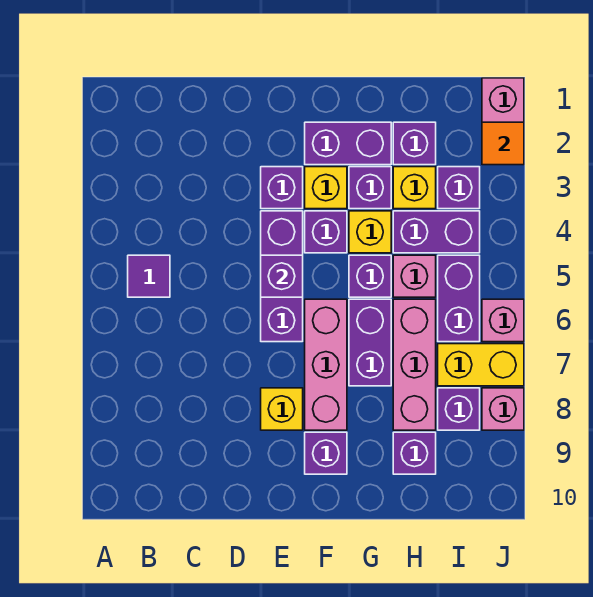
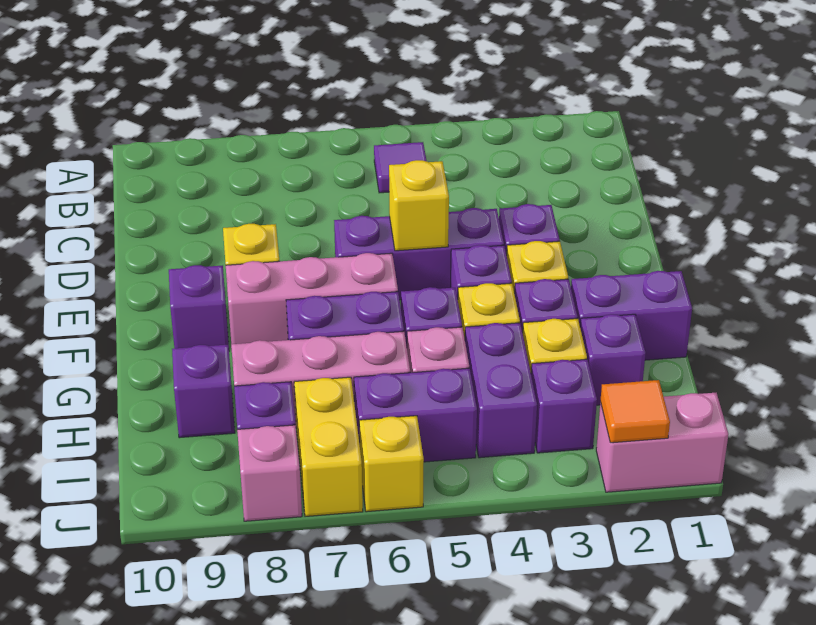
purple brick E5 level 2 -> yellow brick E5 level 2
purple brick F2:G2 level 1 -> purple brick G1:G2 level 1
pink brick J6 level 1 -> yellow brick J6 level 1

